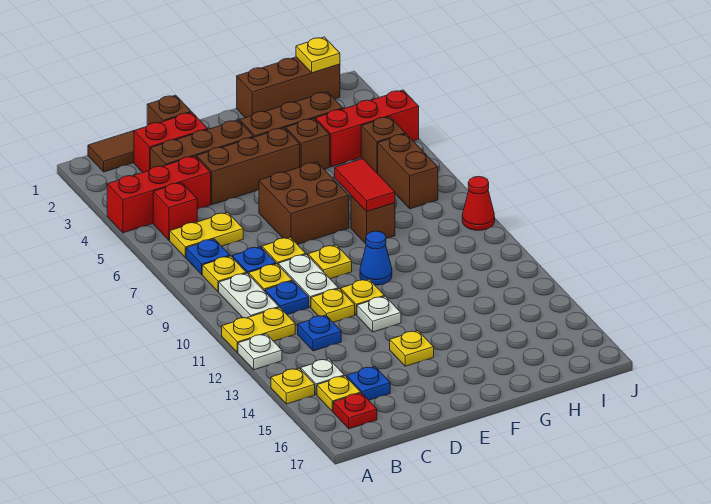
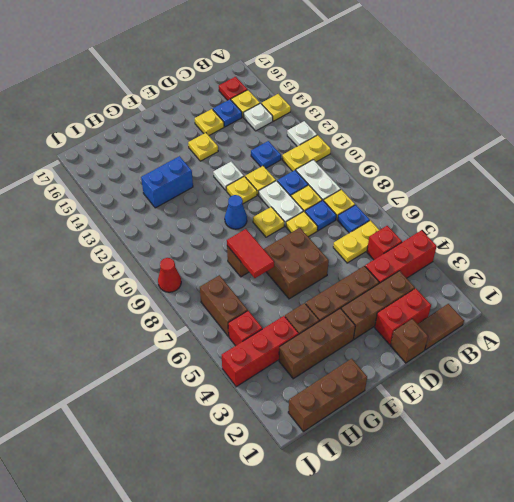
none -> blue brick G13:H13 level 1
yellow plate I1 level 2 -> yellow plate D15 level 1
brown brick I5 level 1 -> red brick I5 level 1

